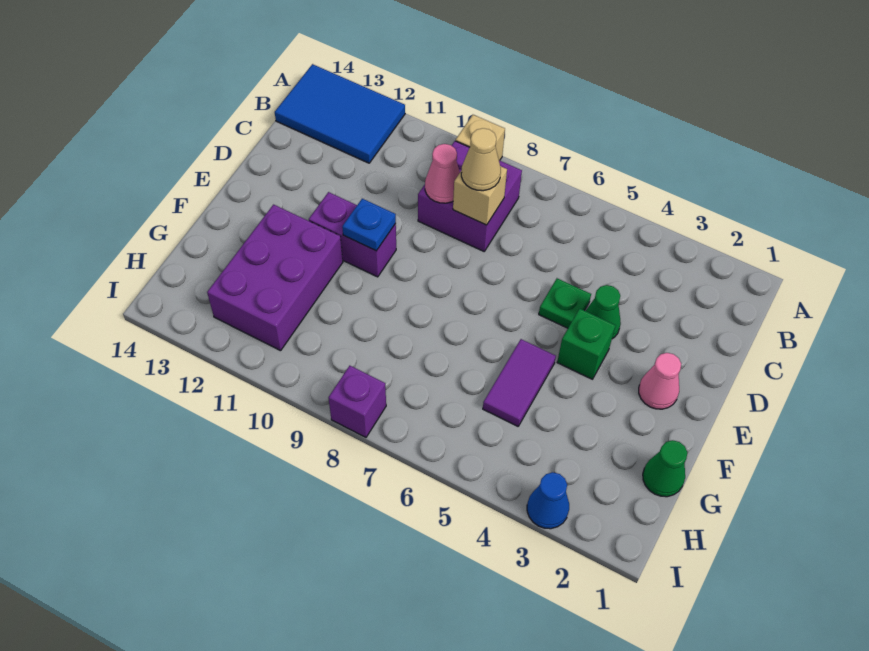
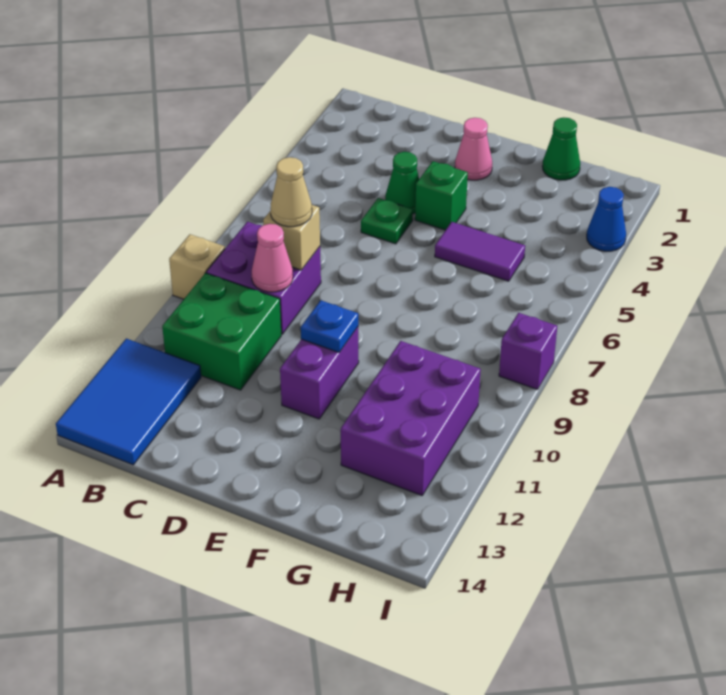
none -> green brick B10:C11 level 1
purple brick F11:H12 level 1 -> purple brick G10:H12 level 1

